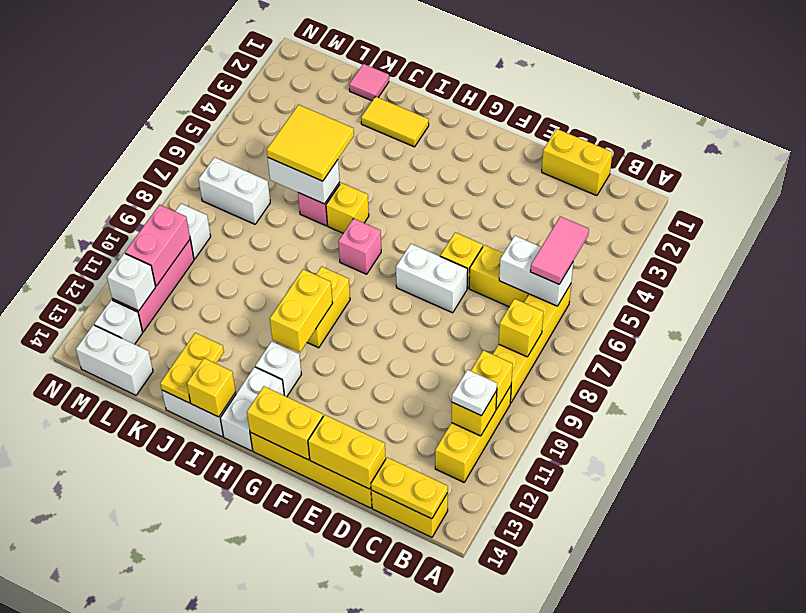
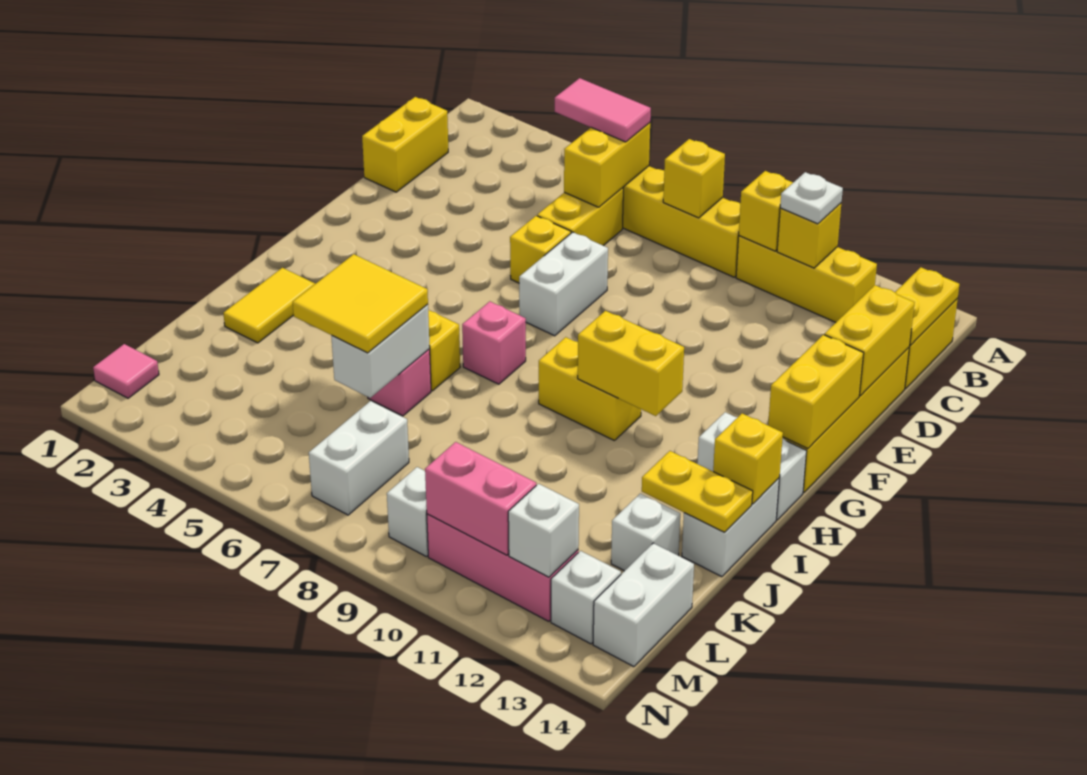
white brick B6:C6 level 2 -> yellow brick B6:C6 level 2
white brick H12 level 1 -> white brick K13 level 1
pink tile K1 level 1 -> pink tile M1 level 1

